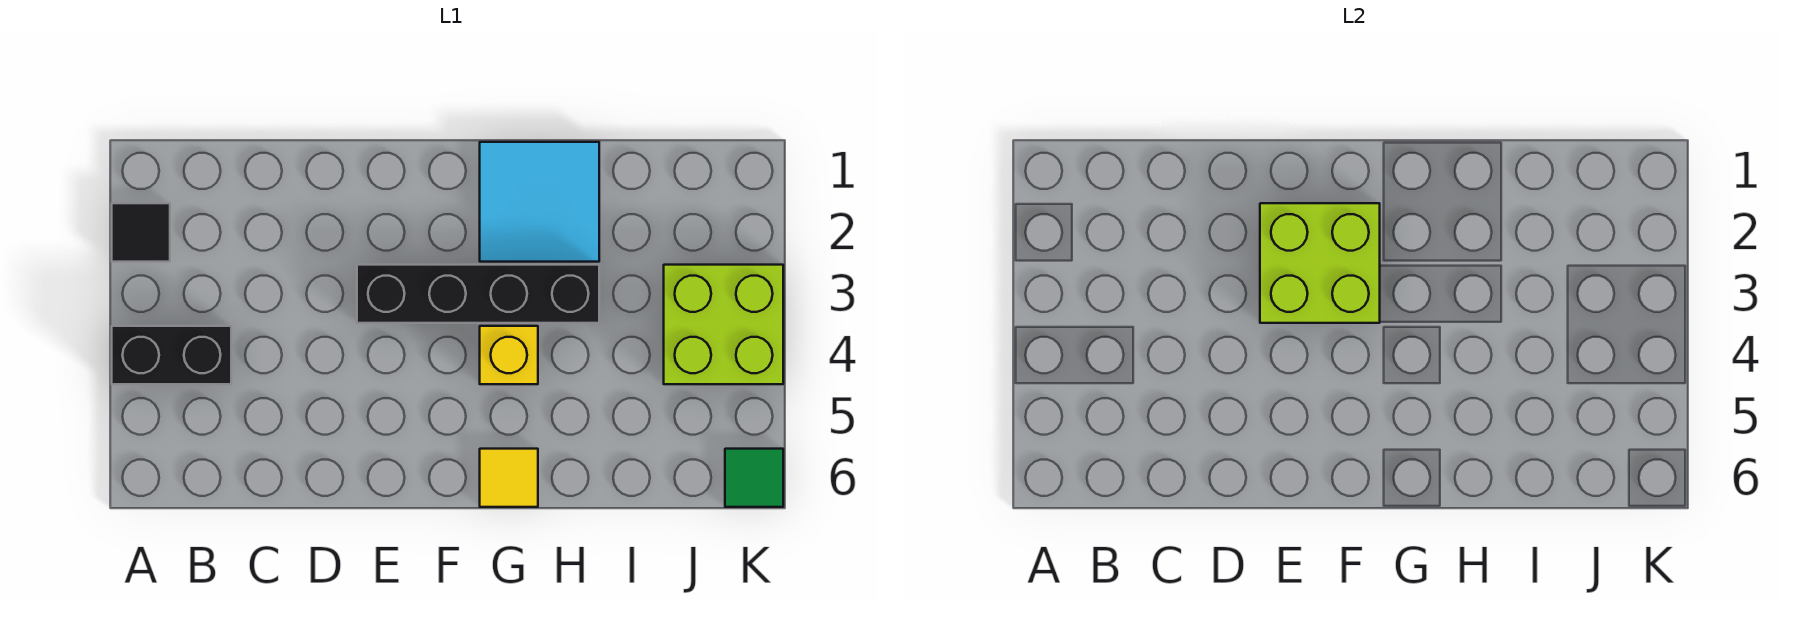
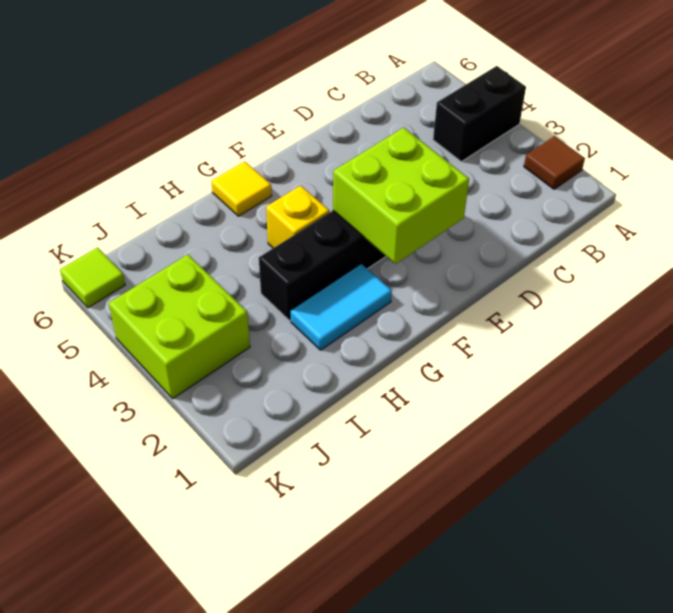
black tile A2 level 1 -> brown tile A2 level 1
cyan tile G1:H2 level 1 -> cyan tile G2:H2 level 1
green tile K6 level 1 -> lime tile K6 level 1

